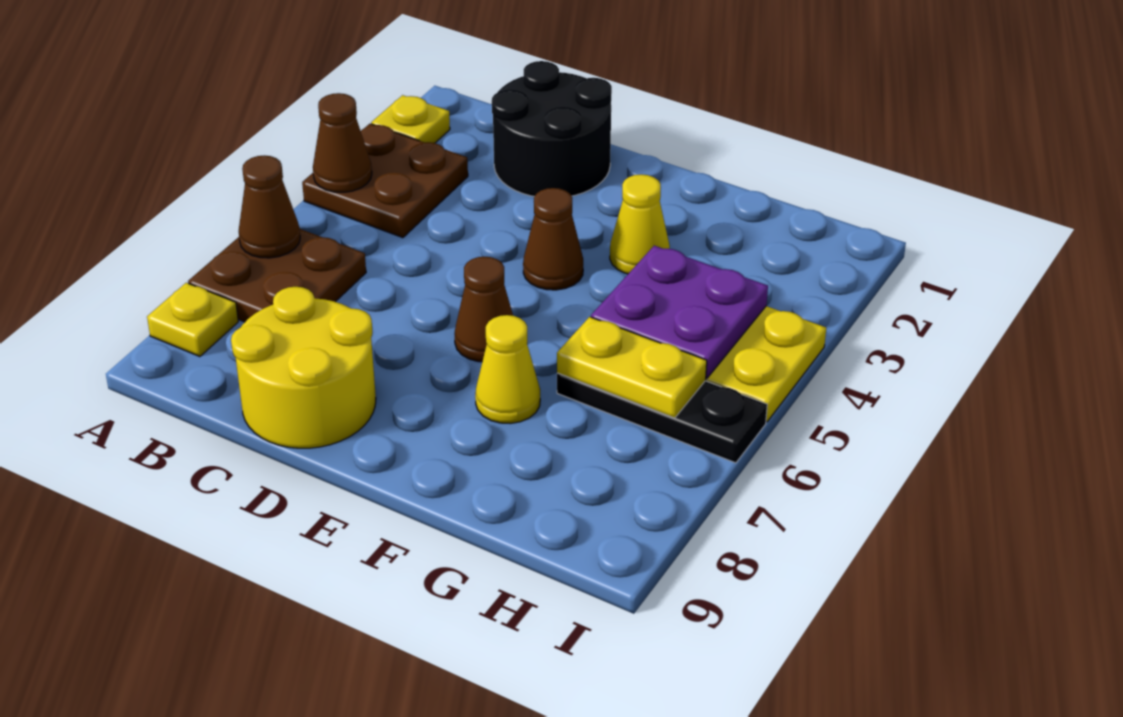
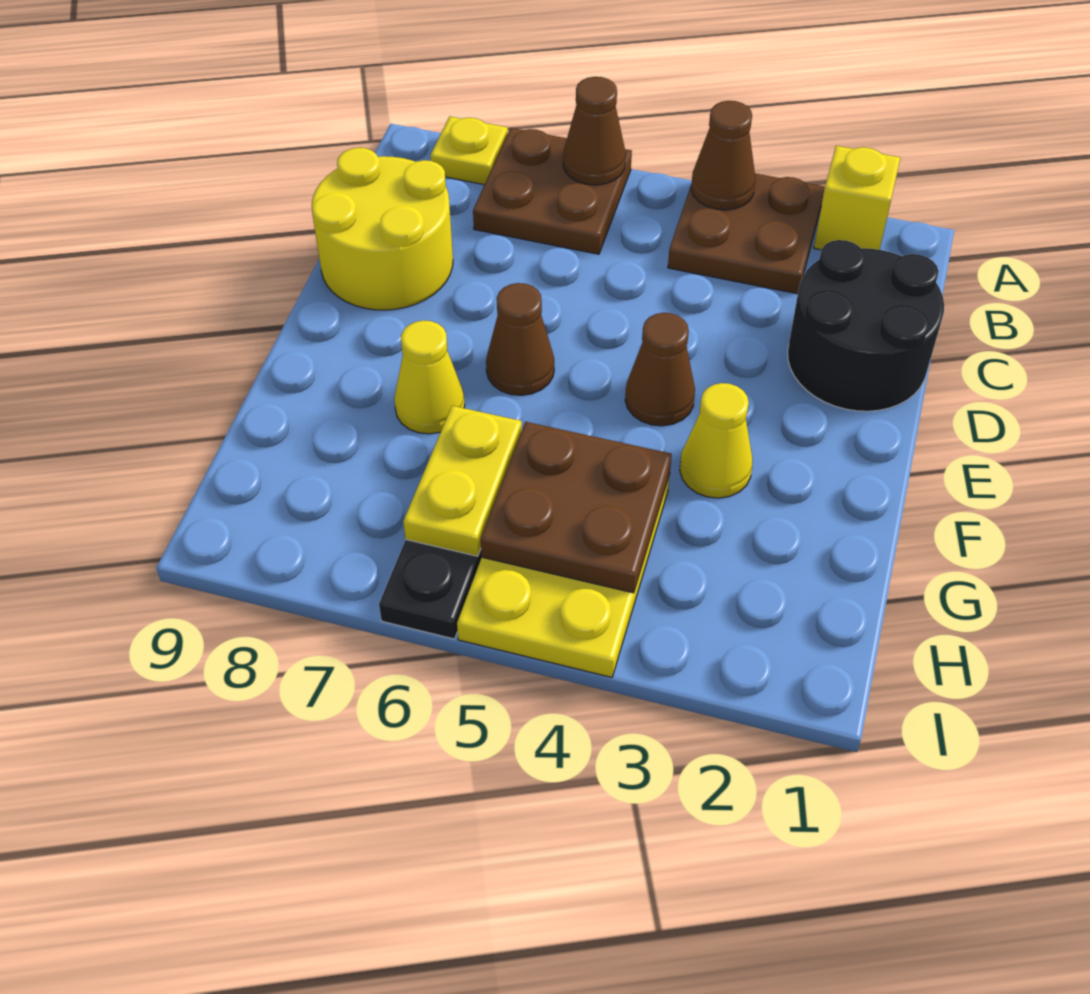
yellow plate A2 level 1 -> yellow brick A2 level 1
purple plate G4:H5 level 2 -> brown plate G4:H5 level 2

